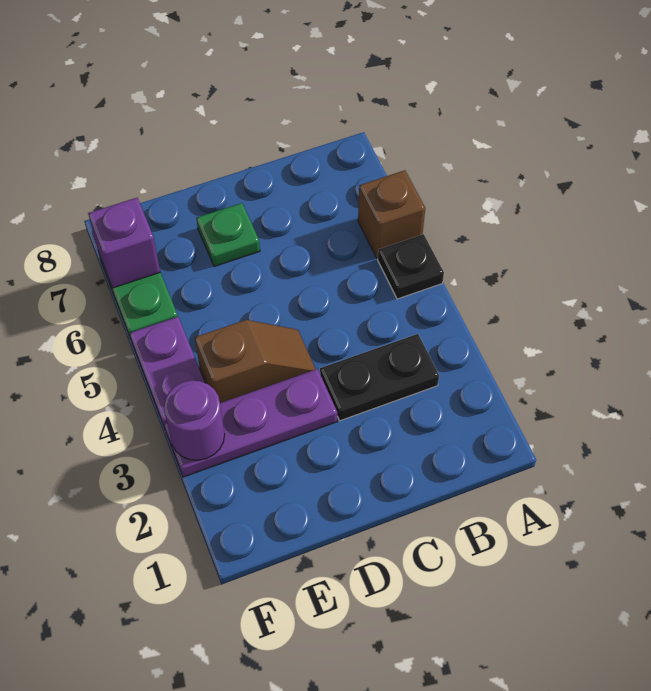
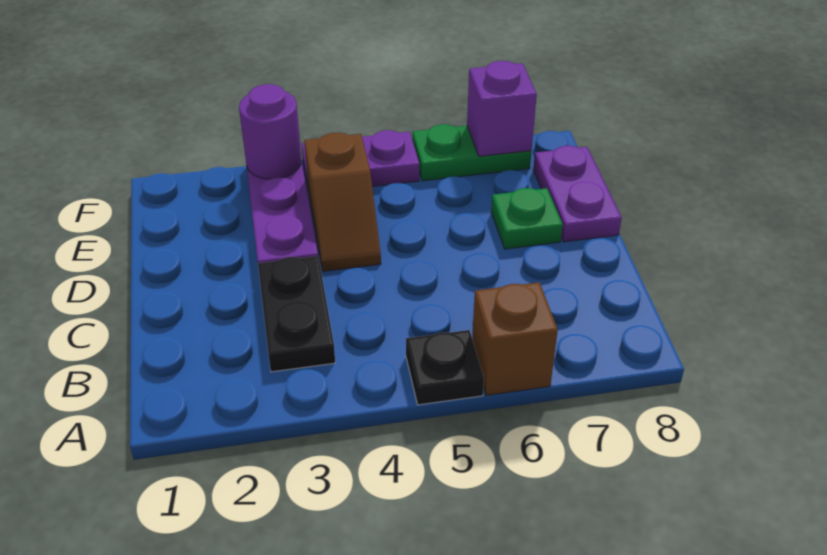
none -> purple plate D8:E8 level 1

